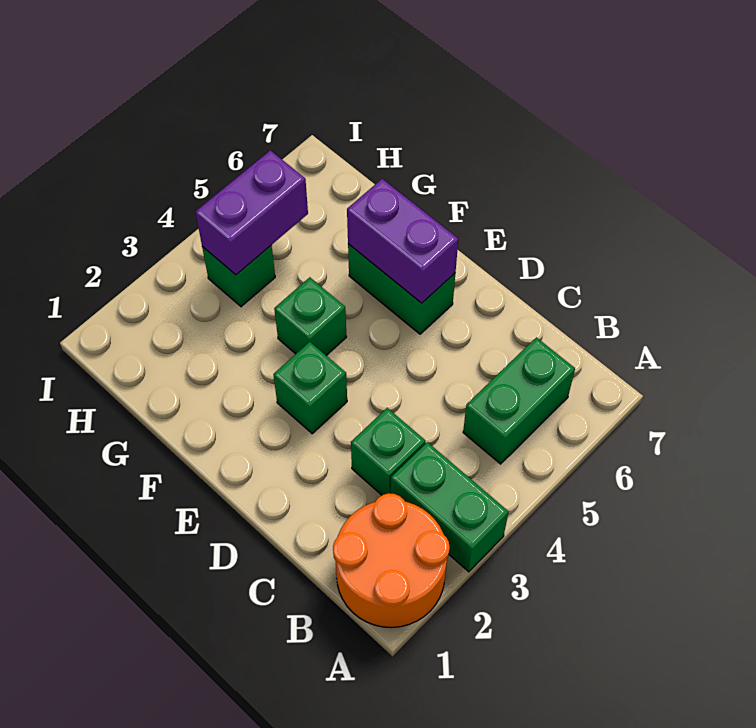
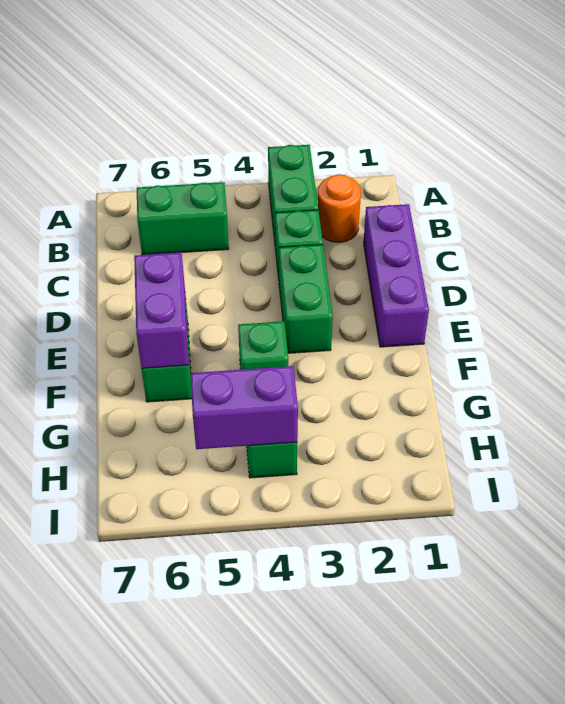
orange round brick A1:B2 level 1 -> orange round brick B2 level 1
none -> purple brick C1:E1 level 1
green brick E3 level 1 -> green brick D3:E3 level 1

